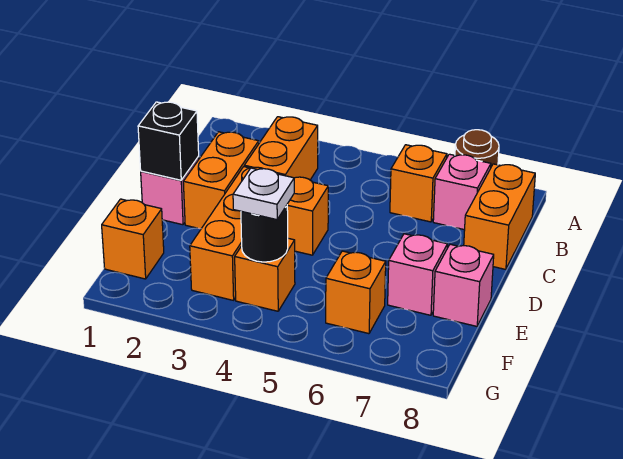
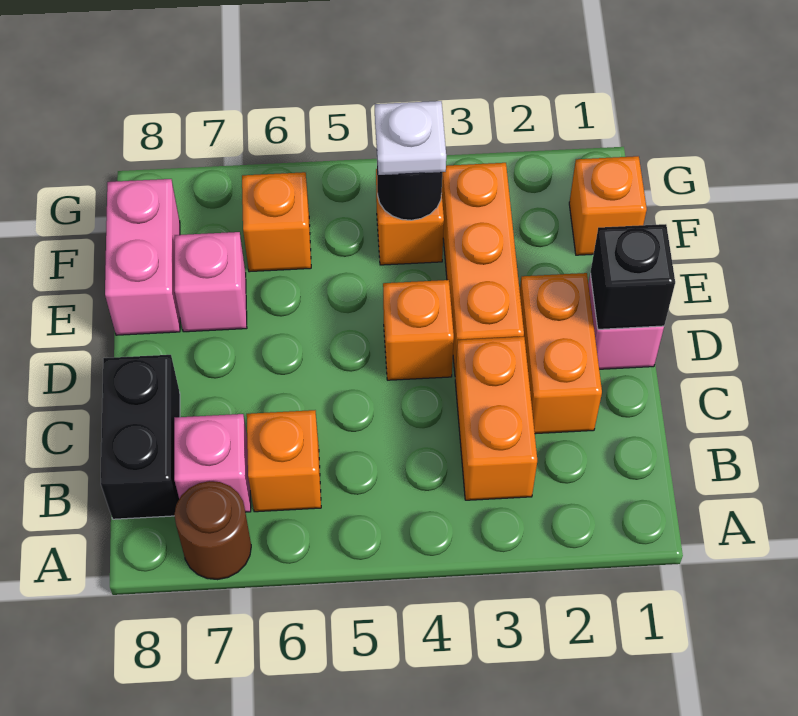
orange brick B8:C8 level 1 -> black brick B8:C8 level 1
pink brick E8 level 1 -> pink brick E8:F8 level 1

